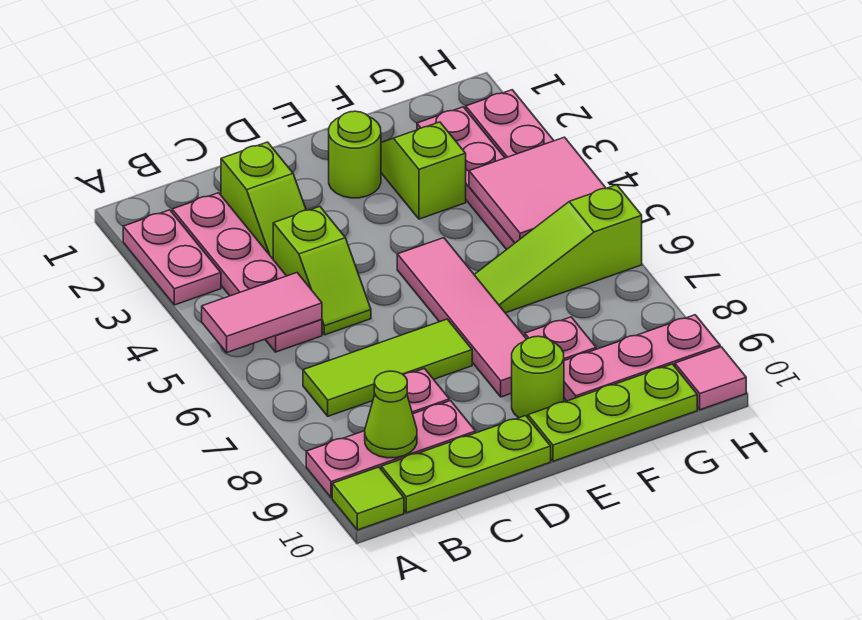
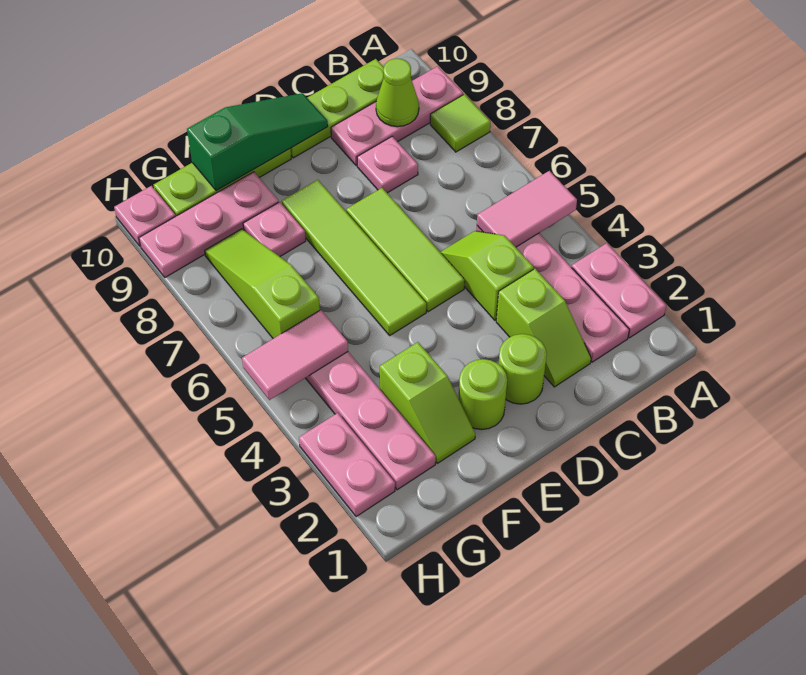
lime tile A10 level 1 -> lime tile A8 level 1
lime tile B7:D7 level 1 -> lime tile D5:D7 level 1
lime slope C2:C3 level 1 top 2 -> lime slope C2:C3 level 1 top 3
none -> green slope D10:F10 level 2 top F
pink tile E5:E8 level 1 -> lime tile E5:E8 level 1
lime round brick E9 level 1 -> lime round brick D2 level 1
lime slope F6:H6 level 1 top H -> lime slope G6:G8 level 1 top 6
pink tile G4:H5 level 2 -> pink tile G5:H5 level 2
pink tile H10 level 1 -> pink plate H10 level 1

